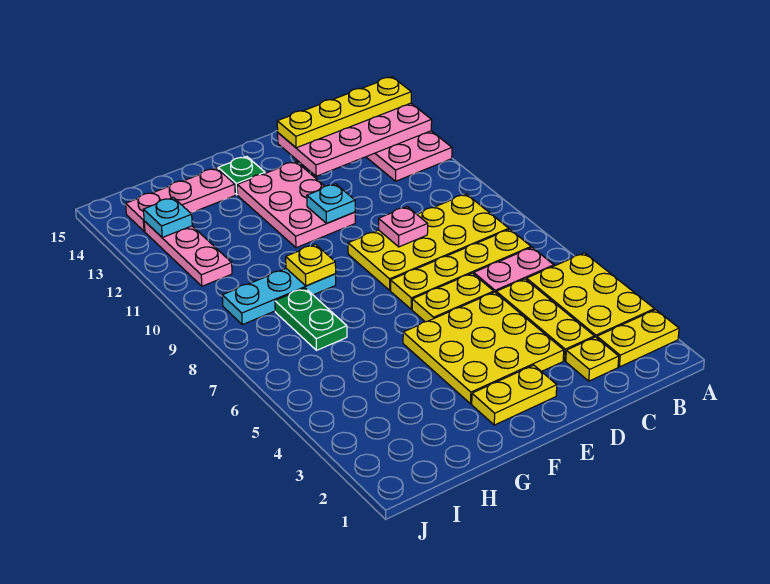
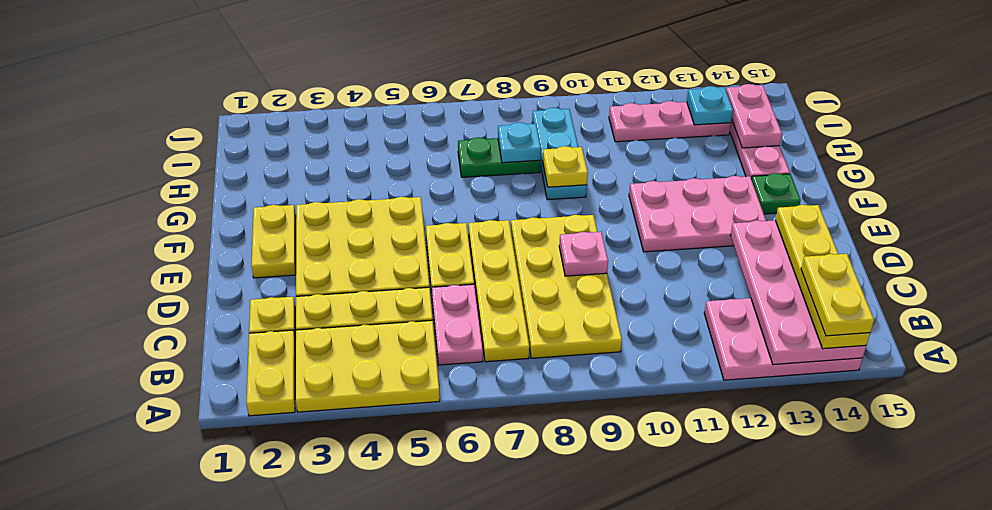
none -> yellow plate A14:B14 level 4
cyan plate E11 level 2 -> cyan plate H8 level 2
none -> pink plate H14:I14 level 2

